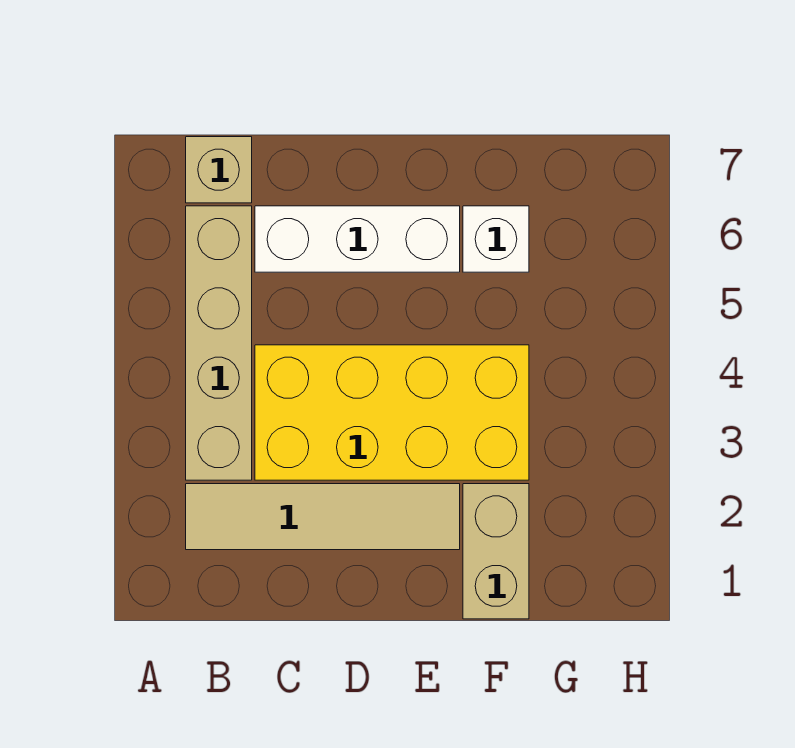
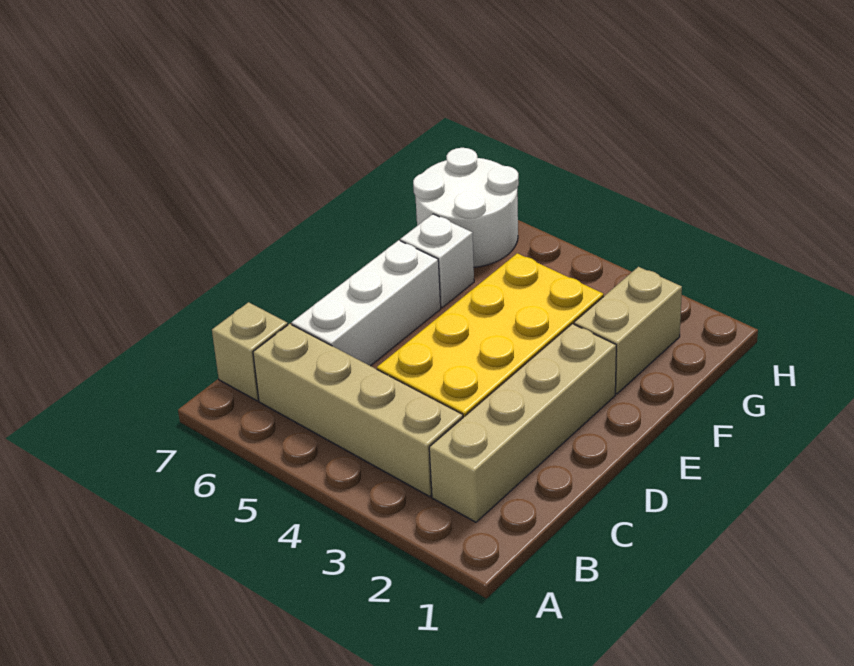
tan tile B2:E2 level 1 -> tan brick B2:E2 level 1
tan brick F1:F2 level 1 -> tan brick F2:G2 level 1
none -> white round brick G6:H7 level 1

